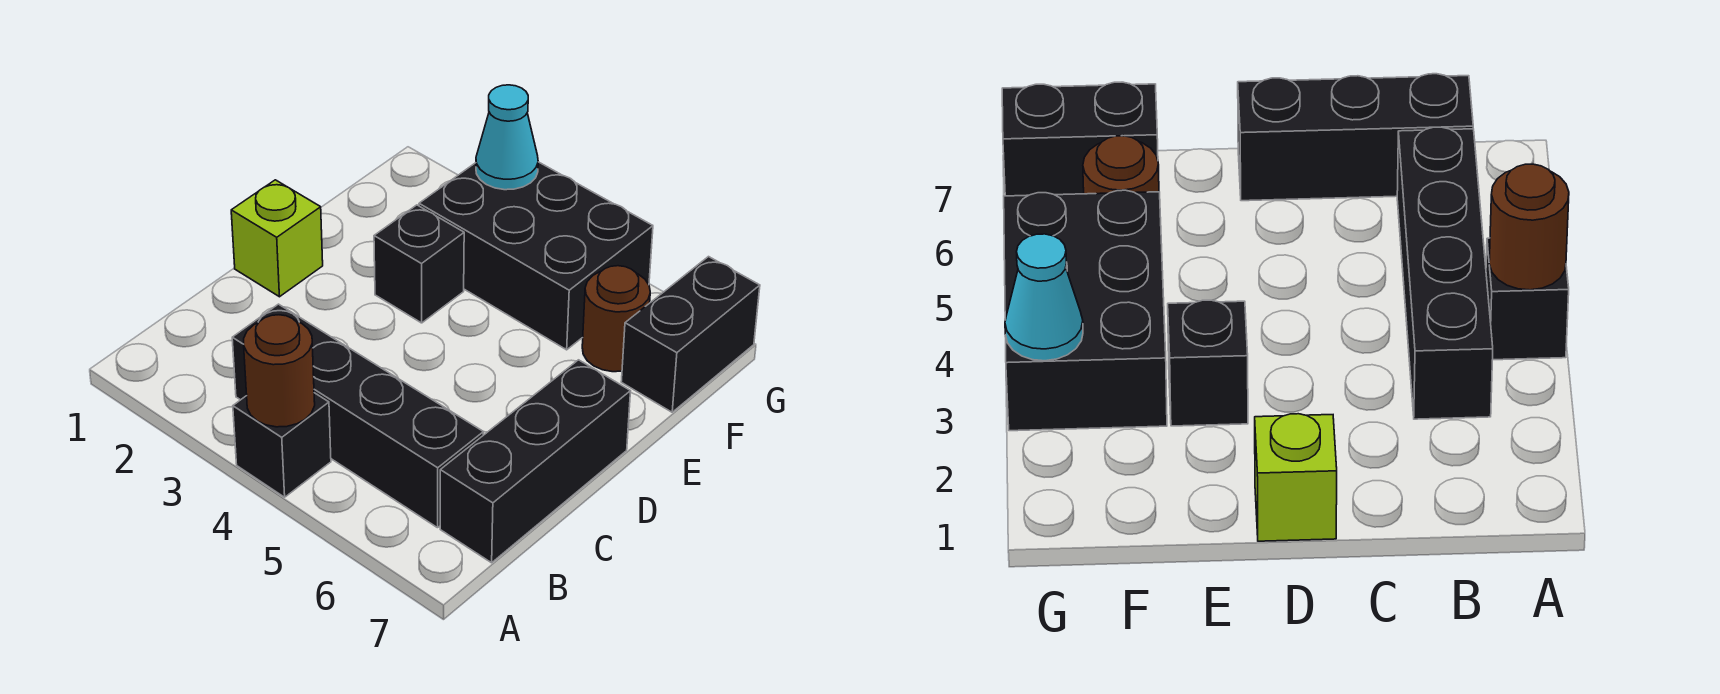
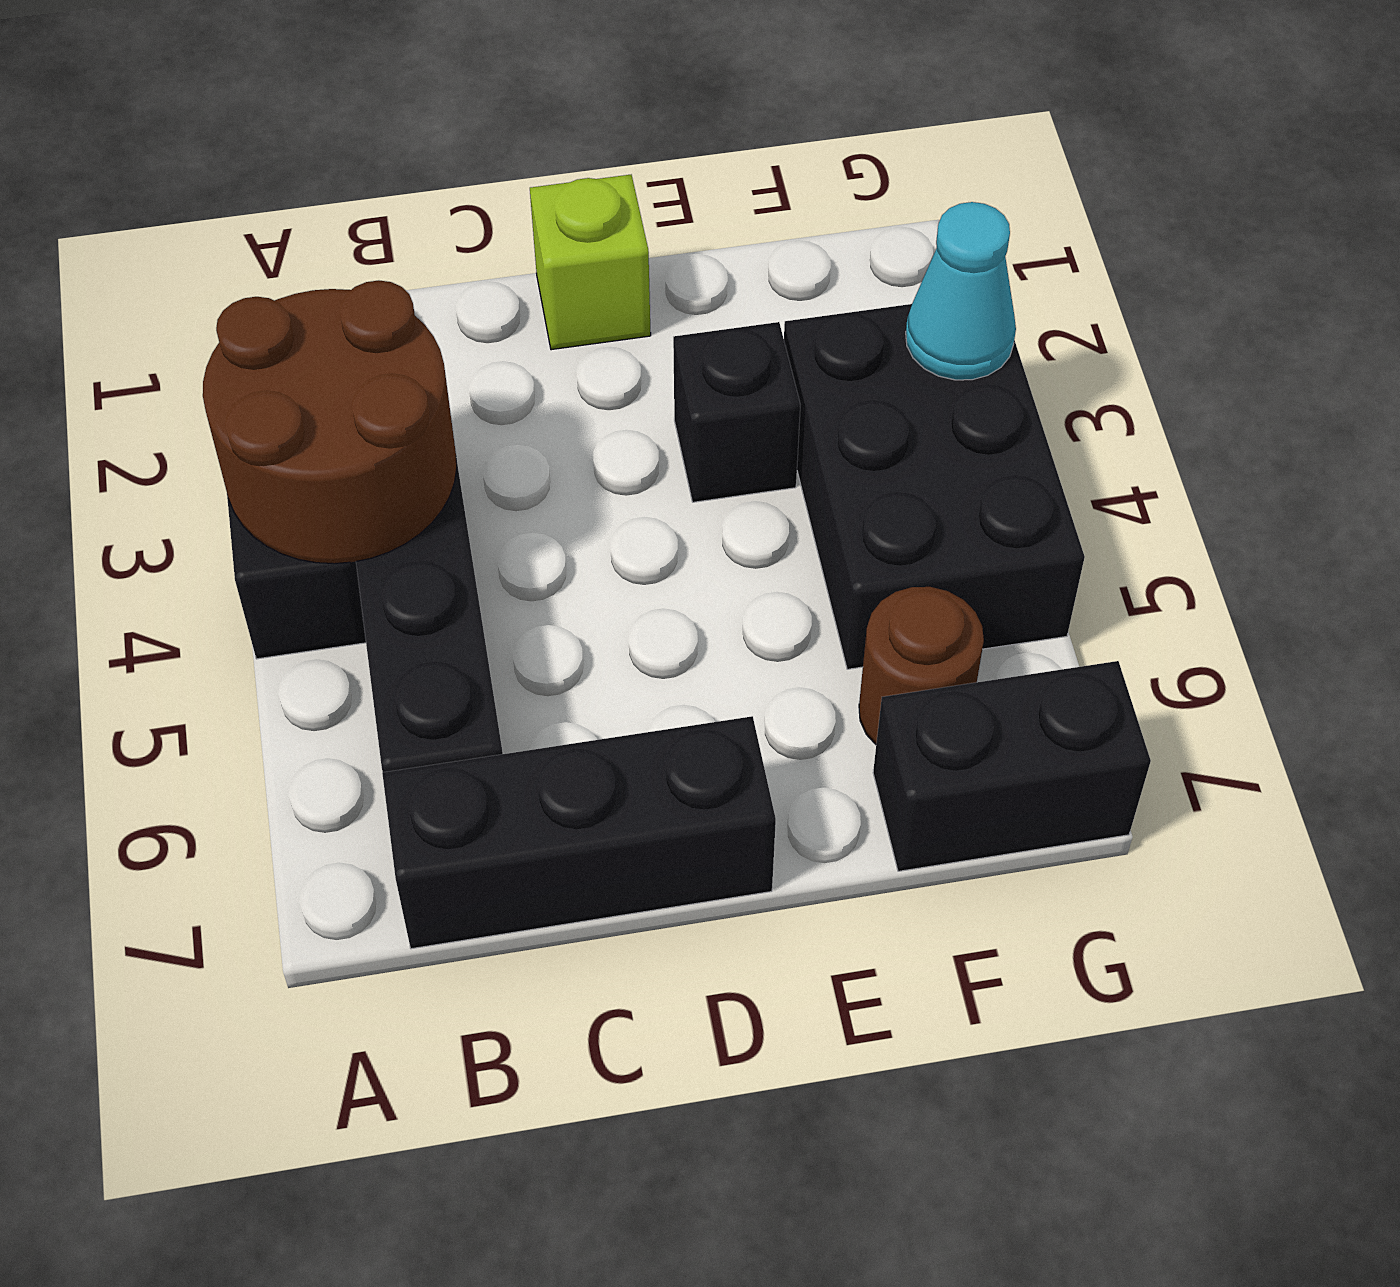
brown round brick A4 level 2 -> brown round brick A3:B4 level 2

